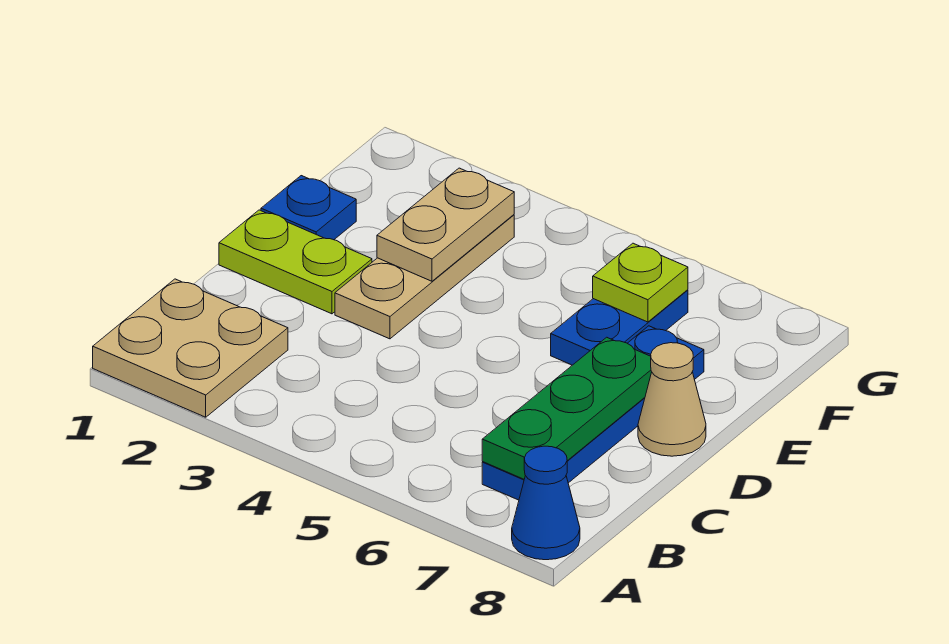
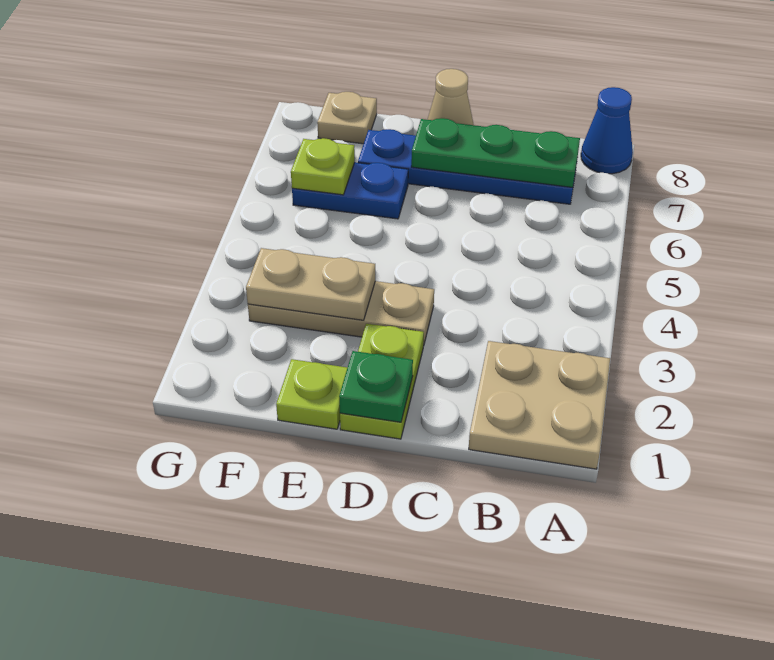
none -> green plate D1 level 2
blue plate E1 level 1 -> lime plate E1 level 1
none -> tan plate F8 level 1

